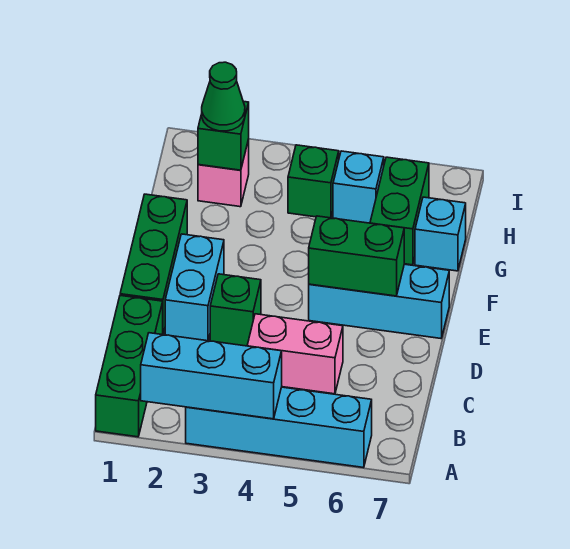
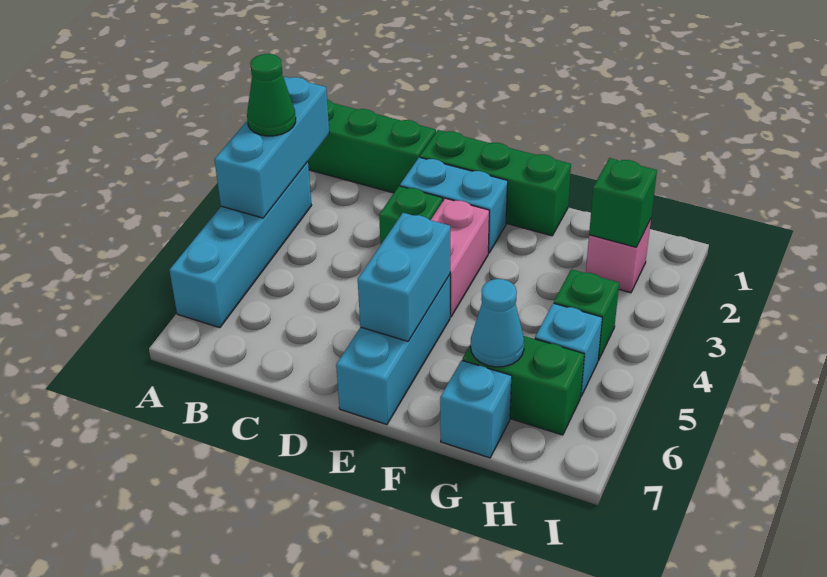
pink brick C4:C5 level 1 -> pink brick E3:E4 level 1
green brick E5:E6 level 2 -> cyan brick E5:E6 level 2
none -> cyan cone G6 level 2
green cone H2 level 3 -> green cone A3 level 3

